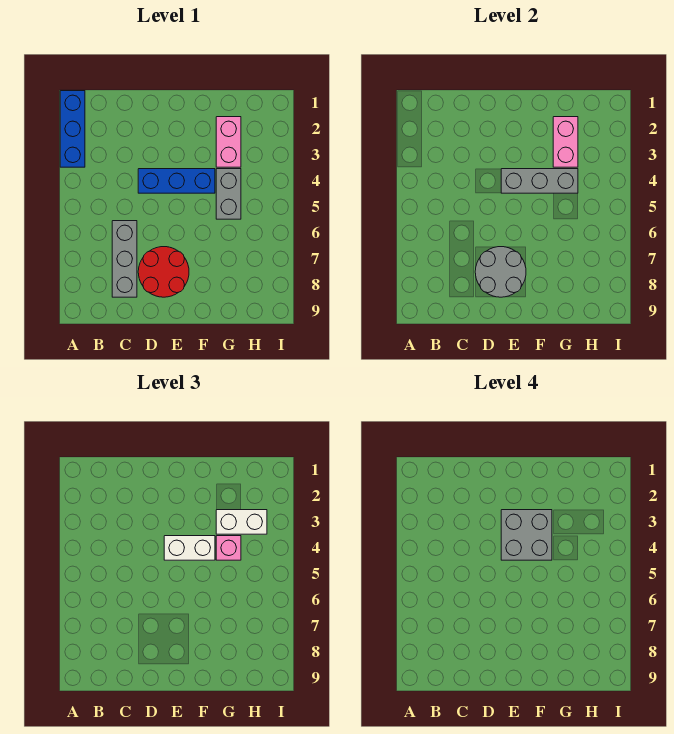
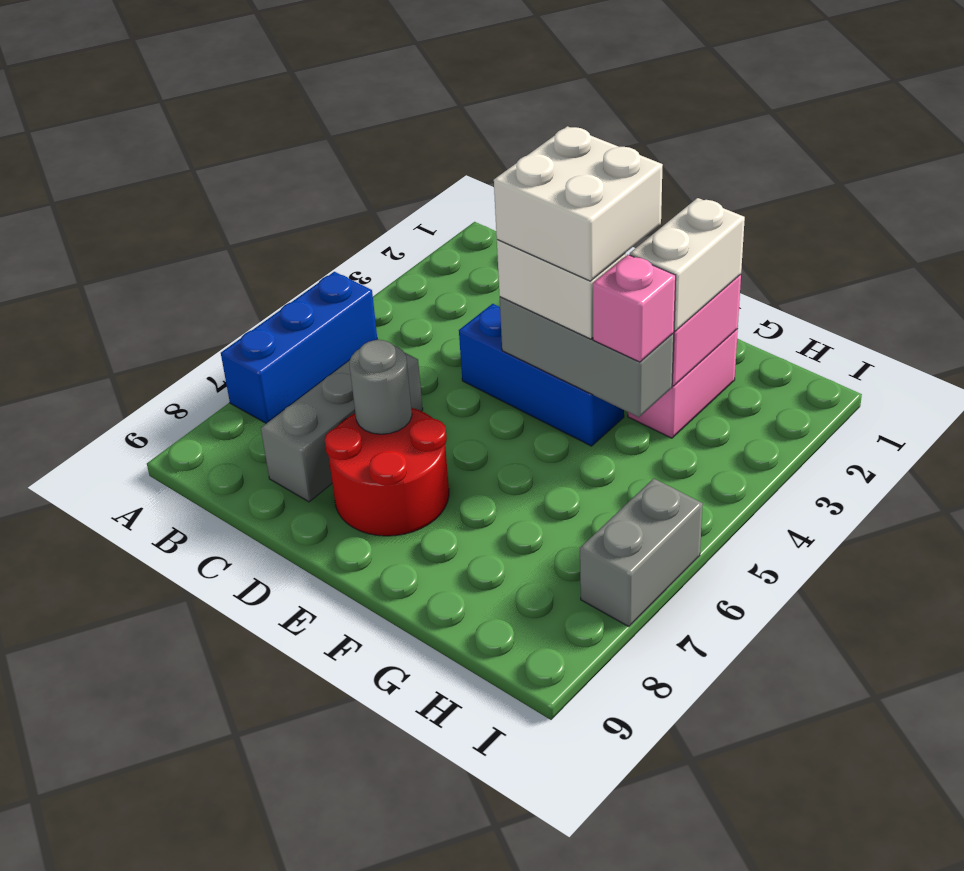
blue brick A1:A3 level 1 -> blue brick A5:A7 level 1
grey round brick D7:E8 level 2 -> grey round brick D7 level 2
grey brick E3:F4 level 4 -> white brick E3:F4 level 4
white brick G3:H3 level 3 -> white brick G2:G3 level 3
grey brick G4:G5 level 1 -> grey brick I6:I7 level 1

